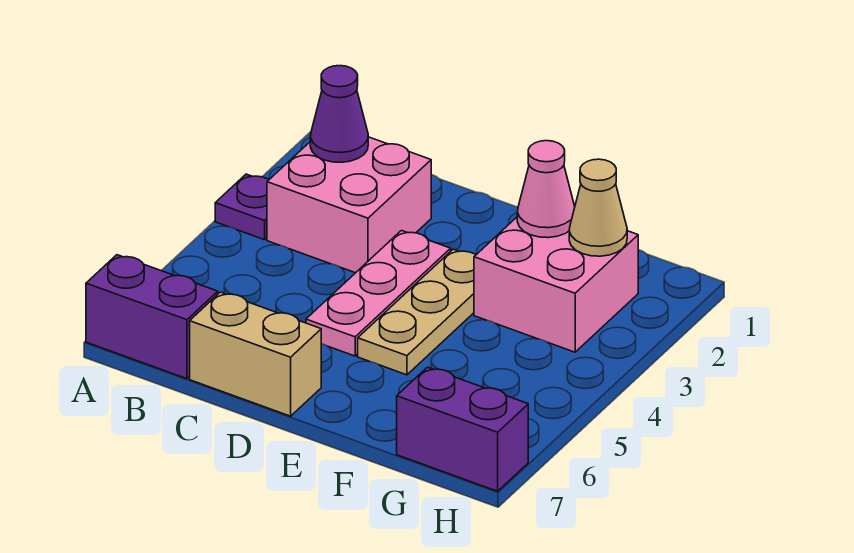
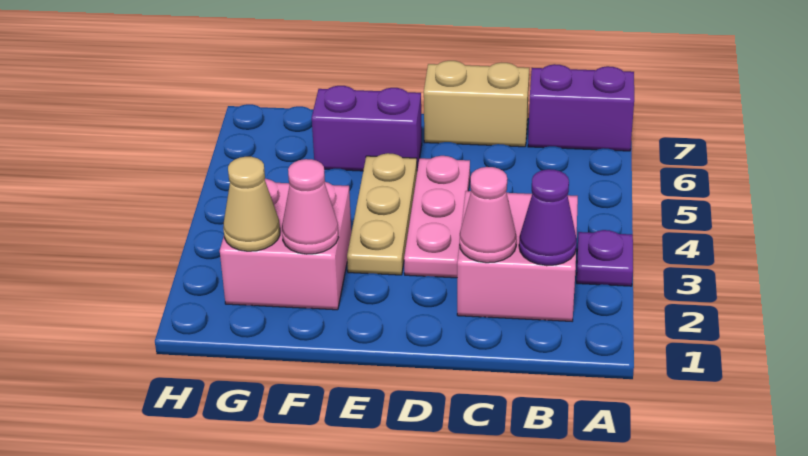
none -> pink cone C2 level 2
purple brick G7:H7 level 1 -> purple brick E6:F6 level 1

